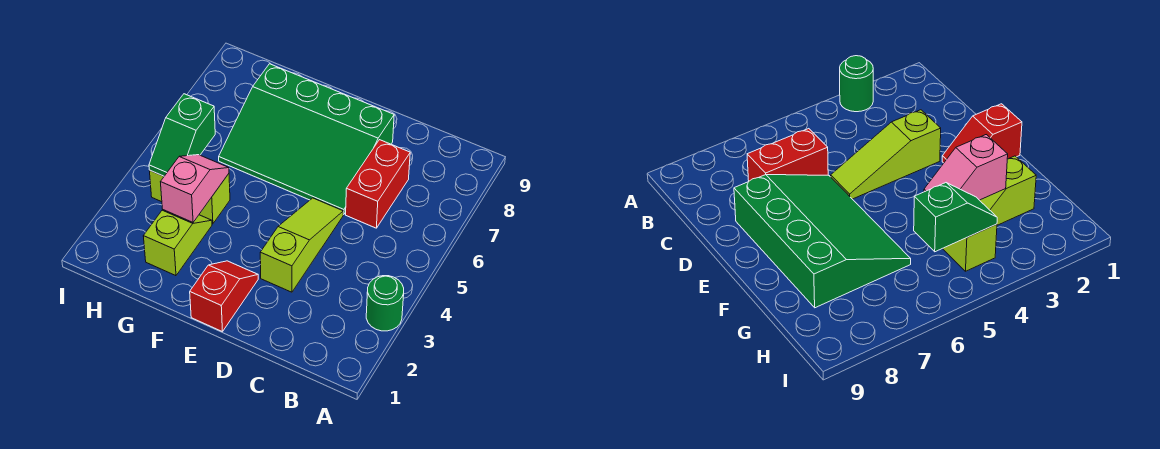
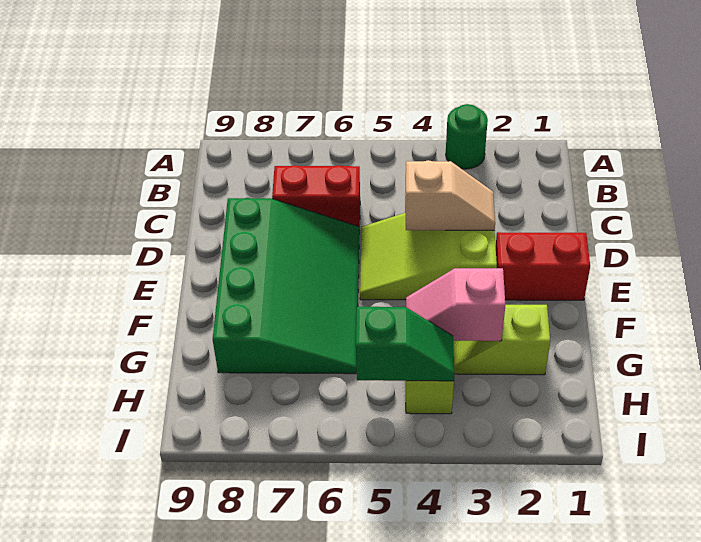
lime slope D3:D5 level 1 top 3 -> lime slope D3:E5 level 1 top 3
none -> tan slope D3:D4 level 2 top 4
red slope E1:E2 level 1 top 1 -> red brick E1:E2 level 1

